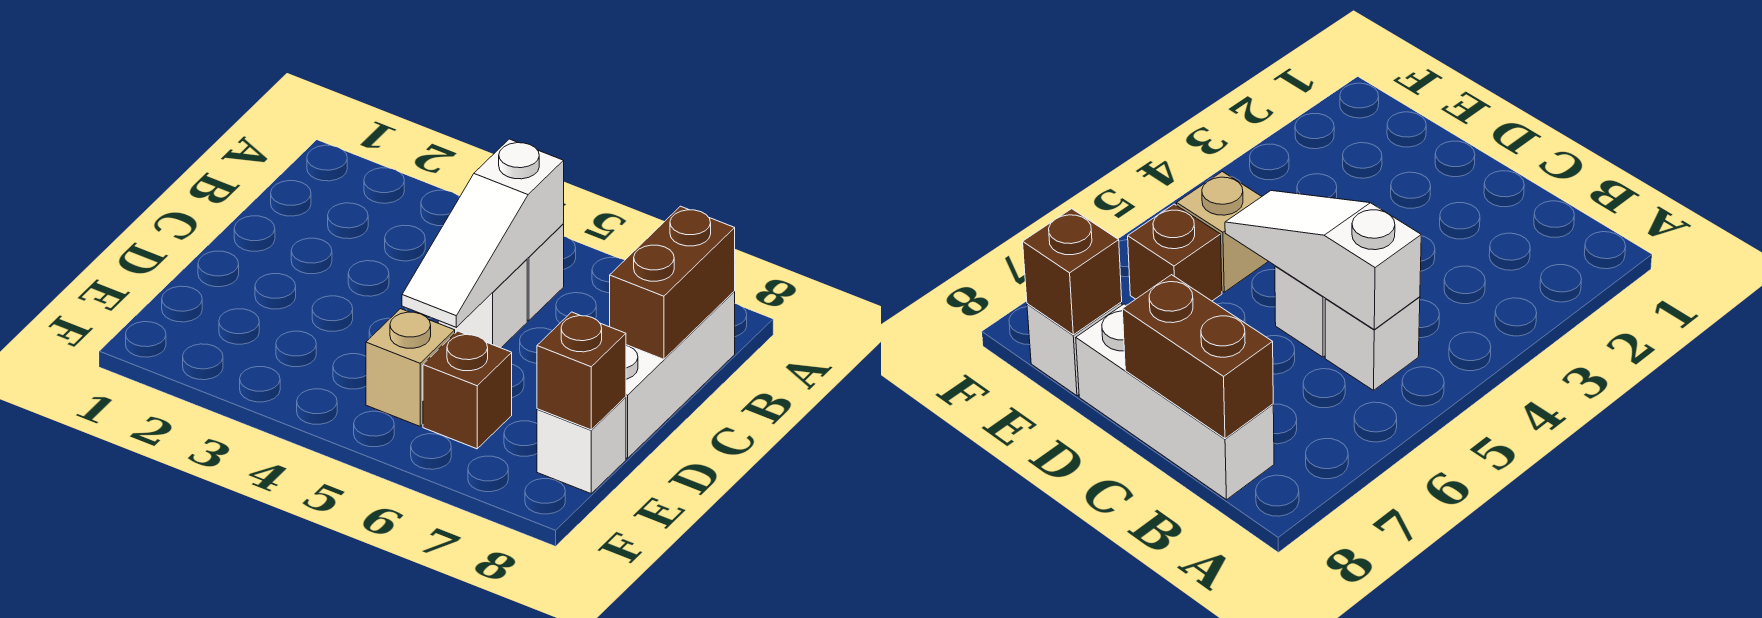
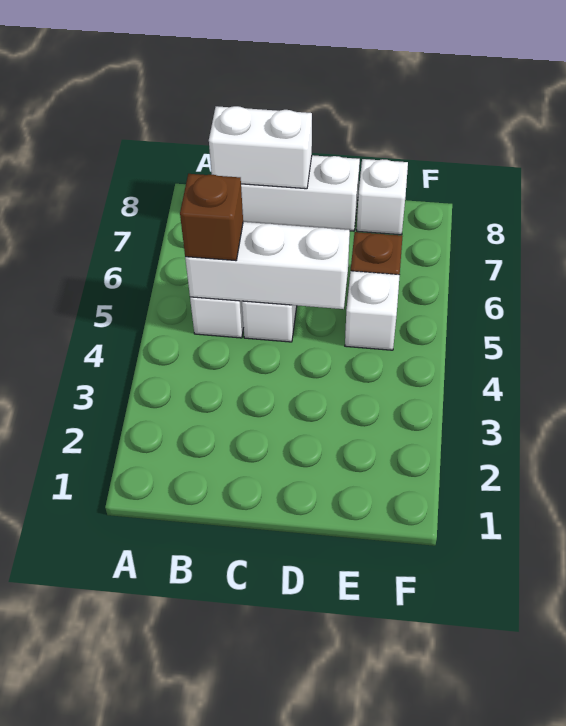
white slope B5:D5 level 2 top B -> white brick B5:D5 level 2
brown brick B8:C8 level 2 -> white brick B8:C8 level 2
tan brick E5 level 1 -> white brick E5 level 1
brown brick E8 level 2 -> brown brick B5 level 3

